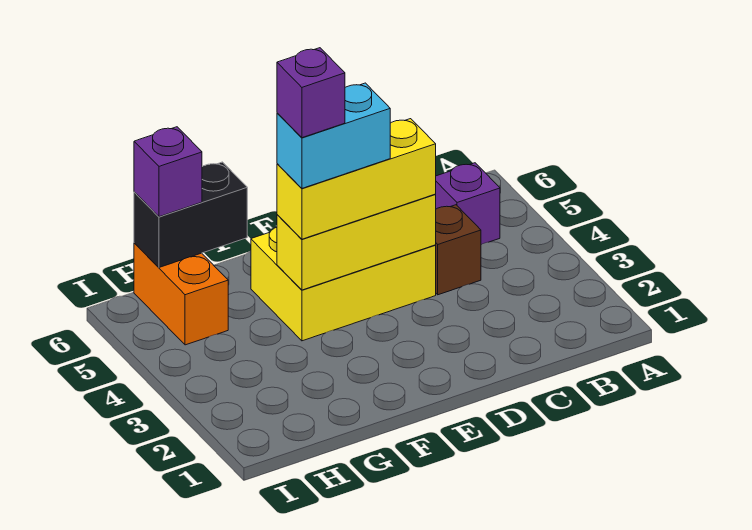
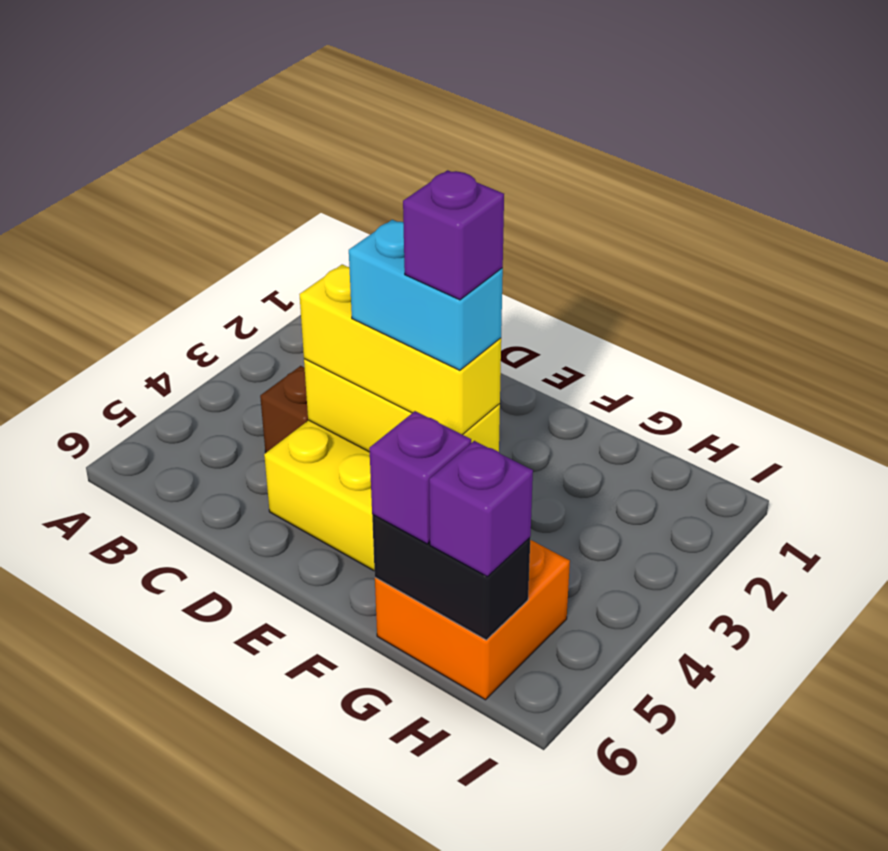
purple brick B5 level 1 -> purple brick G6 level 3
orange brick H5:H6 level 1 -> orange brick G5:H6 level 1

